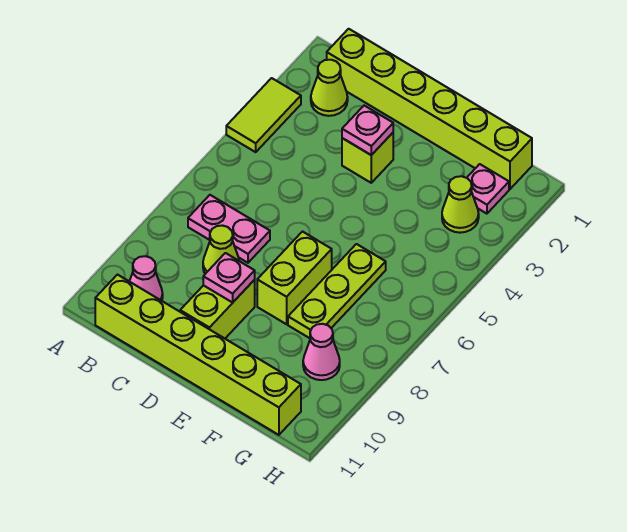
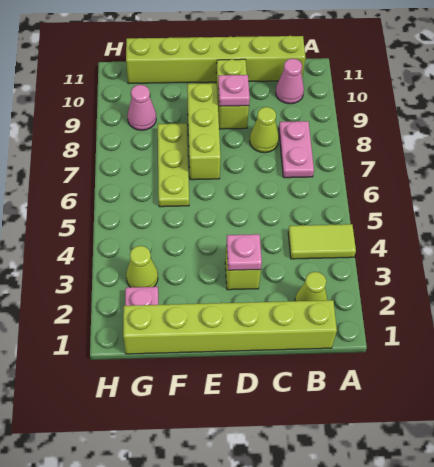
lime tile A3:A4 level 1 -> lime tile A4:B4 level 1
pink plate B7:C7 level 1 -> pink plate B7:B8 level 1
lime brick E7:E8 level 1 -> lime brick E7:E9 level 1

